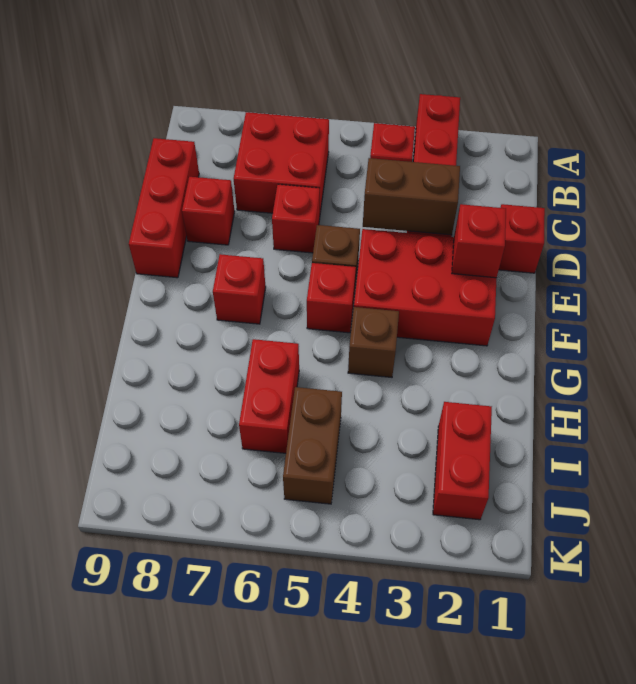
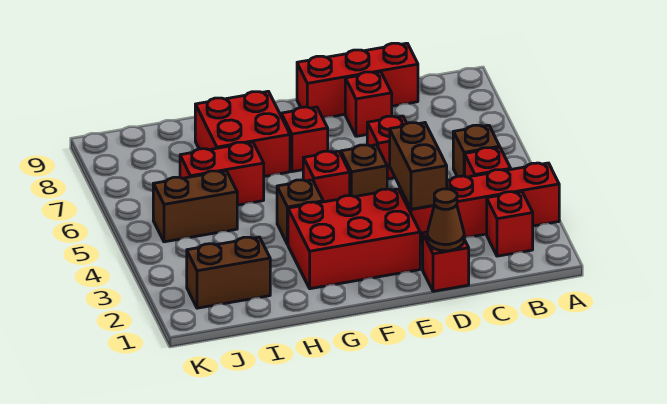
none -> brown brick B5 level 1
red brick B6:C7 level 1 -> red brick G7:H8 level 1
none -> brown cone D1 level 2
red brick E2:F4 level 1 -> red brick E2:G3 level 1
red brick E2 level 2 -> red brick B2 level 1
red brick I2:J2 level 1 -> brown brick I2:J2 level 1

